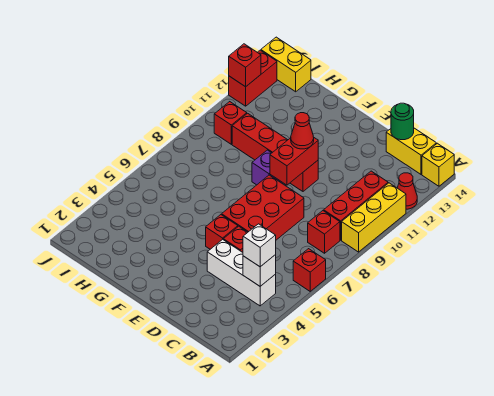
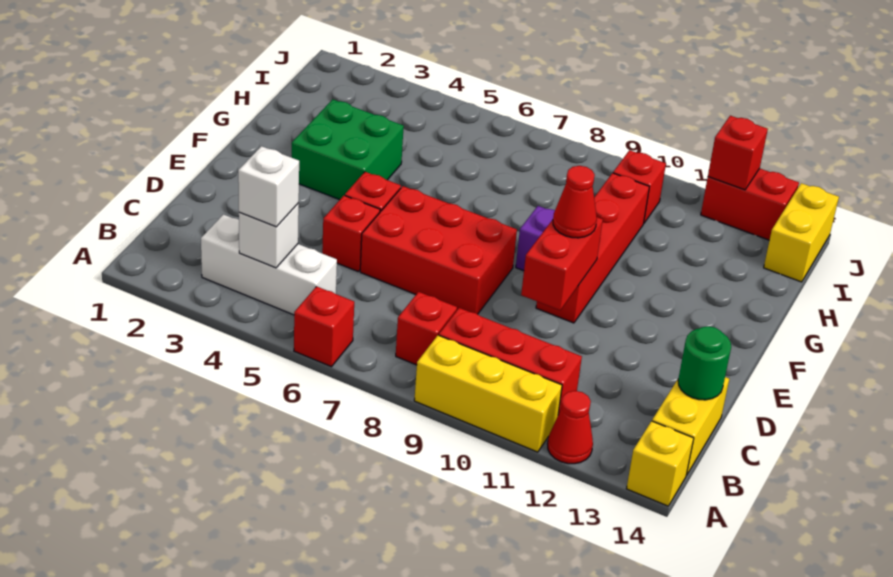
white brick B4:D4 level 1 -> white brick B3:B5 level 1
red brick E9:E10 level 2 -> red brick D10:E10 level 2
none -> green brick F3:G4 level 1

